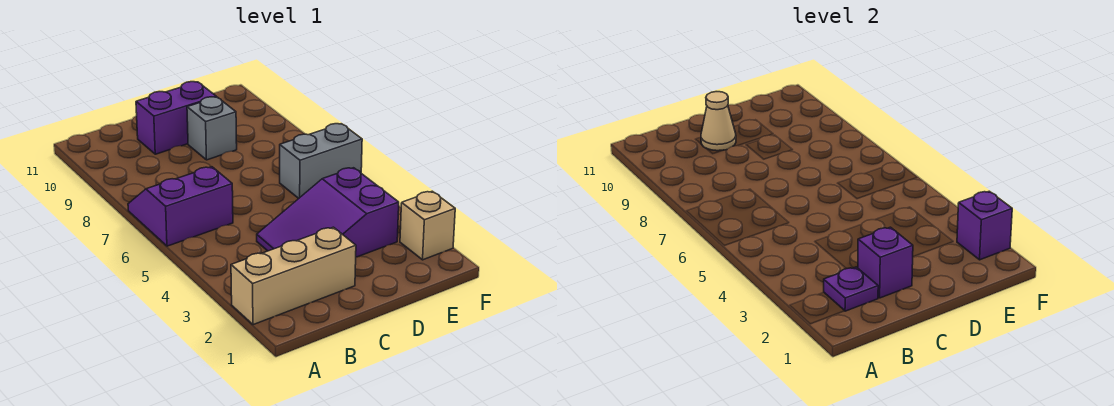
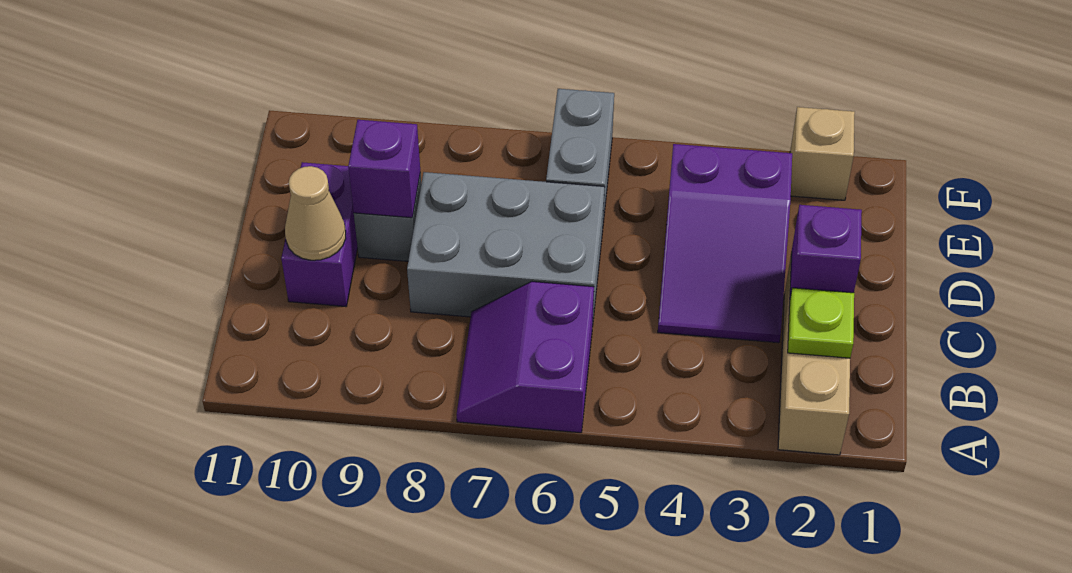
purple plate B2 level 2 -> lime plate B2 level 2
none -> grey brick C6:D8 level 1
purple brick F2 level 2 -> purple brick D9 level 2

